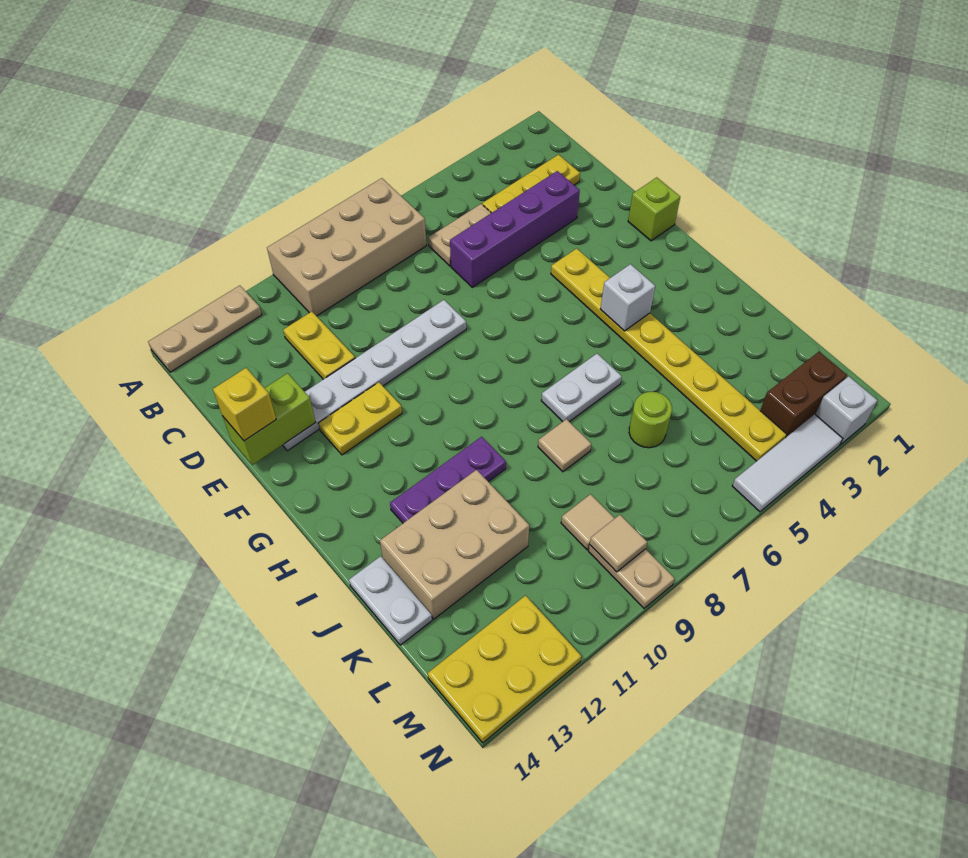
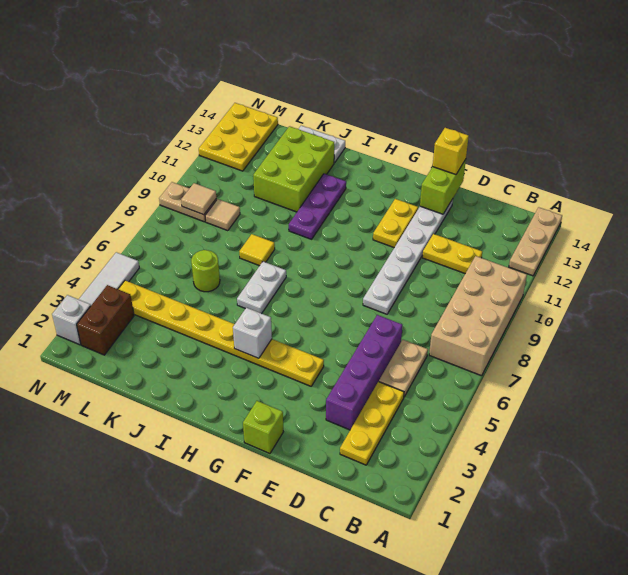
tan tile J8 level 1 -> yellow tile J8 level 1
tan brick J11:K13 level 1 -> lime brick J11:K13 level 1

